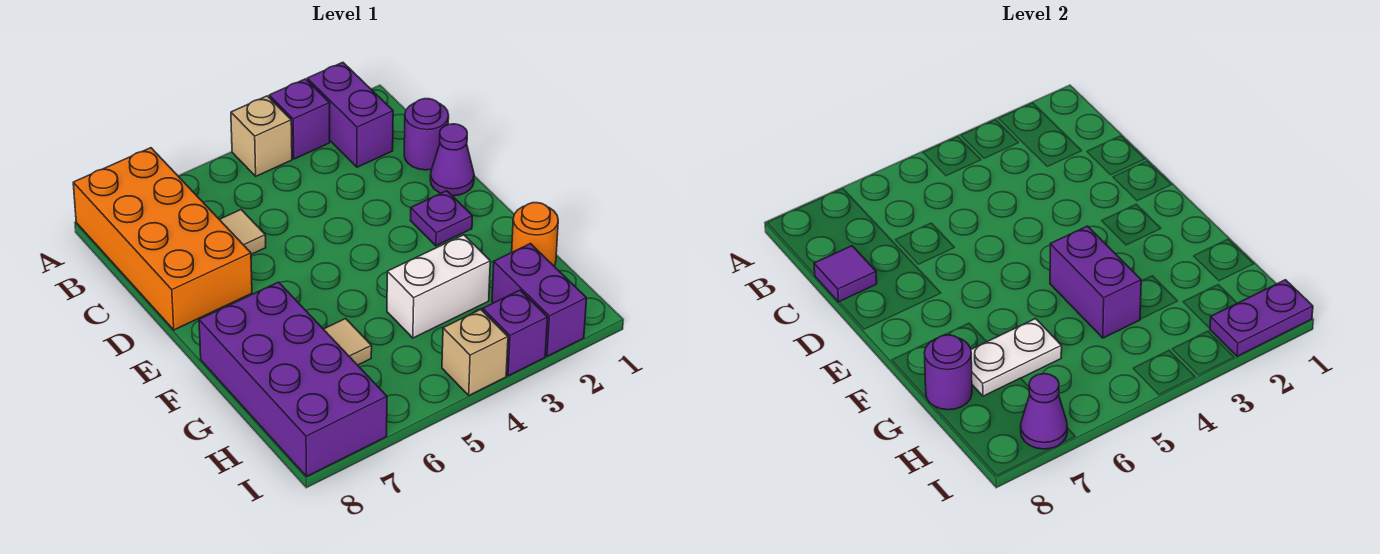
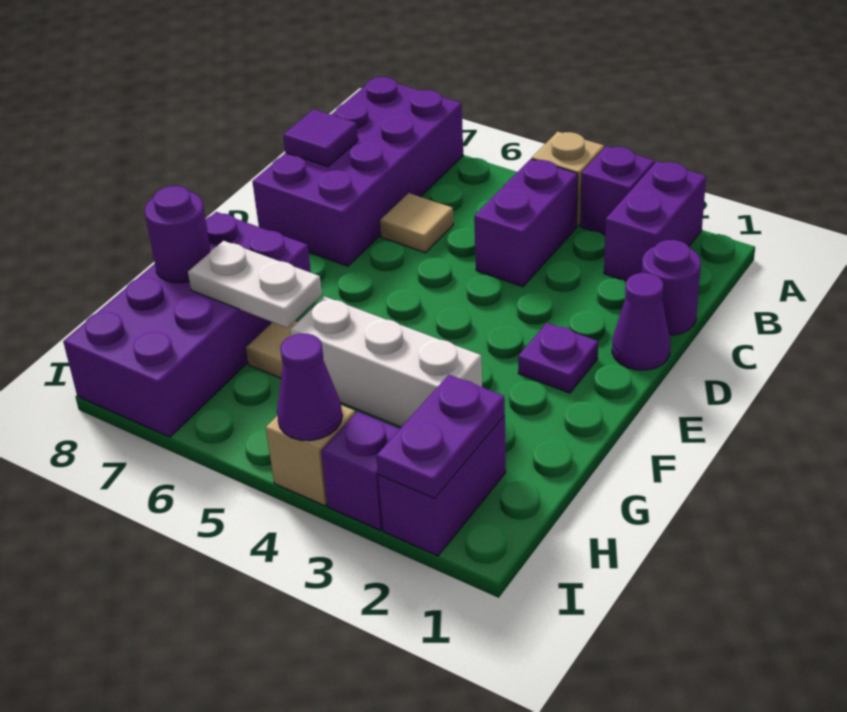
orange brick A7:D8 level 1 -> purple brick A7:D8 level 1
purple brick F4:G4 level 2 -> purple brick B4:C4 level 1
orange round brick G1 level 1 -> none
white brick G3:G4 level 1 -> white brick G3:G5 level 1
purple plate I1:I2 level 2 -> purple plate H2:I2 level 2
purple cone I7 level 2 -> purple cone I4 level 2

